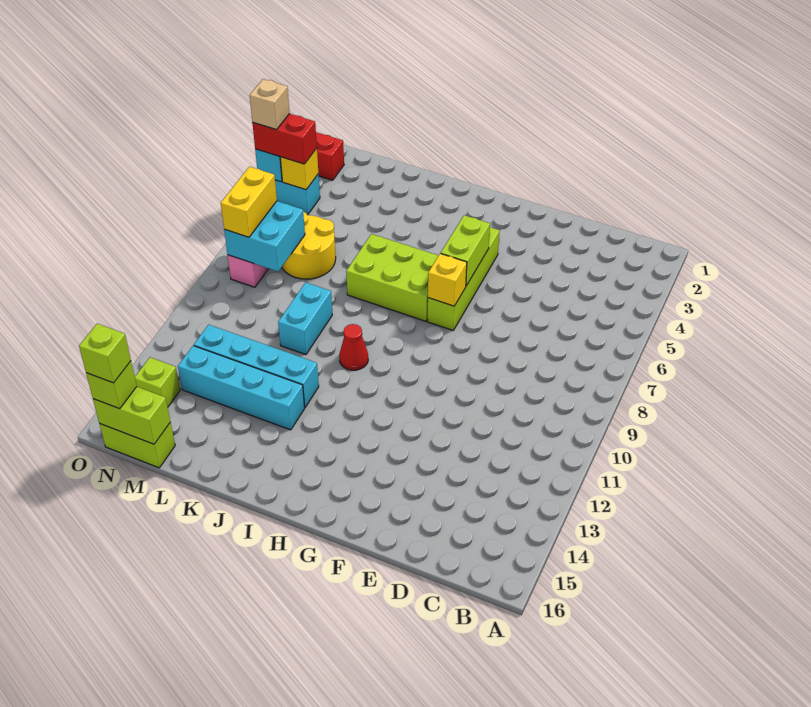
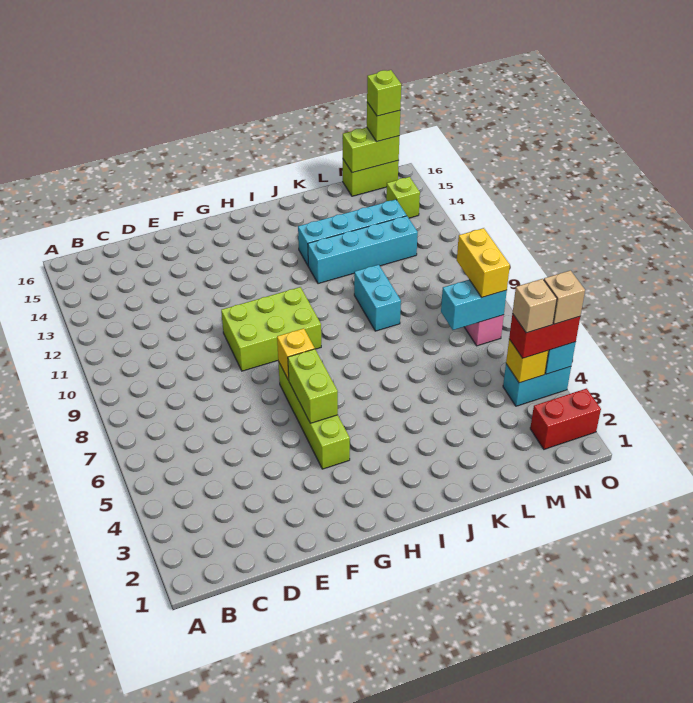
lime brick H6:J7 level 1 -> lime brick F9:H10 level 1
red cone I10 level 1 -> none
yellow round brick L6:M7 level 1 -> none
cyan brick M7:N8 level 2 -> cyan brick M7:N7 level 2
none -> tan brick N4 level 4

